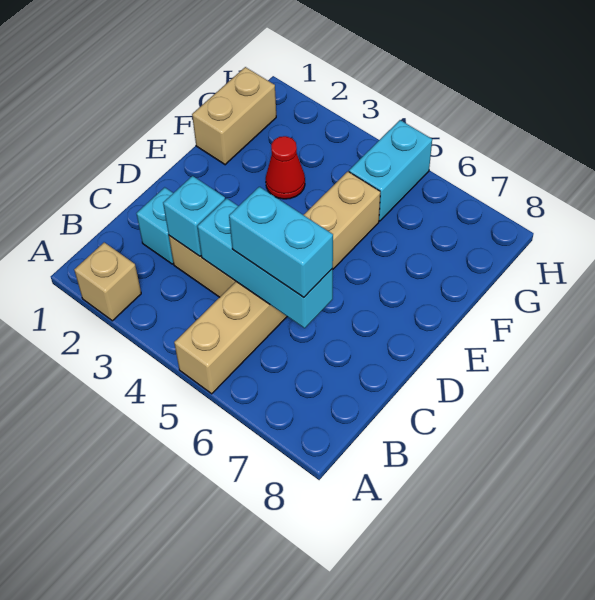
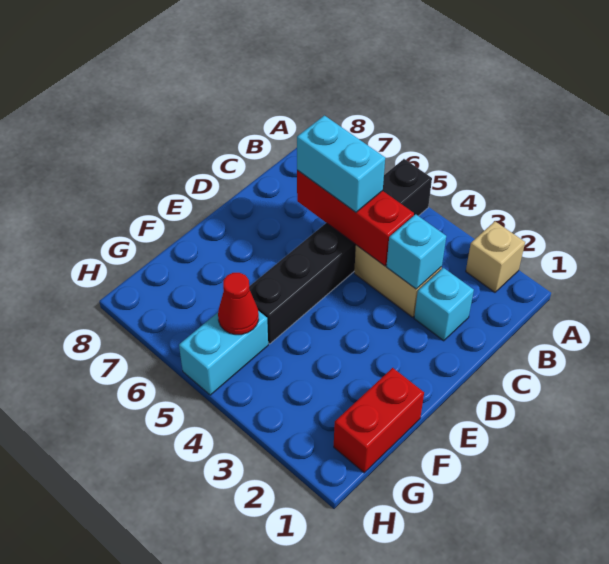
tan brick A5:F5 level 1 -> black brick A5:F5 level 1
cyan brick C4:C6 level 2 -> red brick C4:C6 level 2
tan brick F1:G1 level 1 -> red brick F1:G1 level 1
red cone F3 level 1 -> red cone G5 level 2

